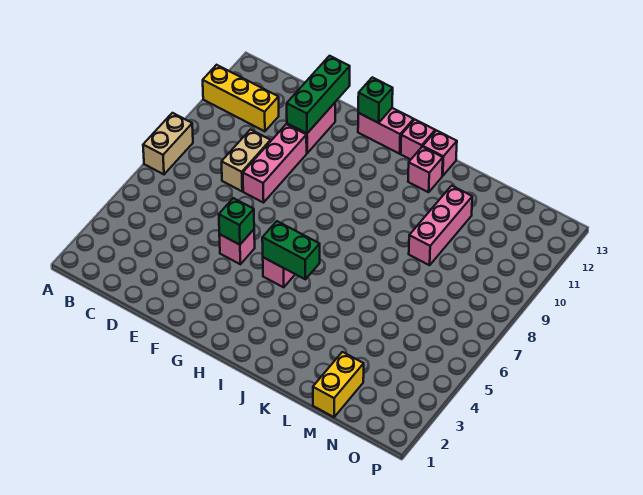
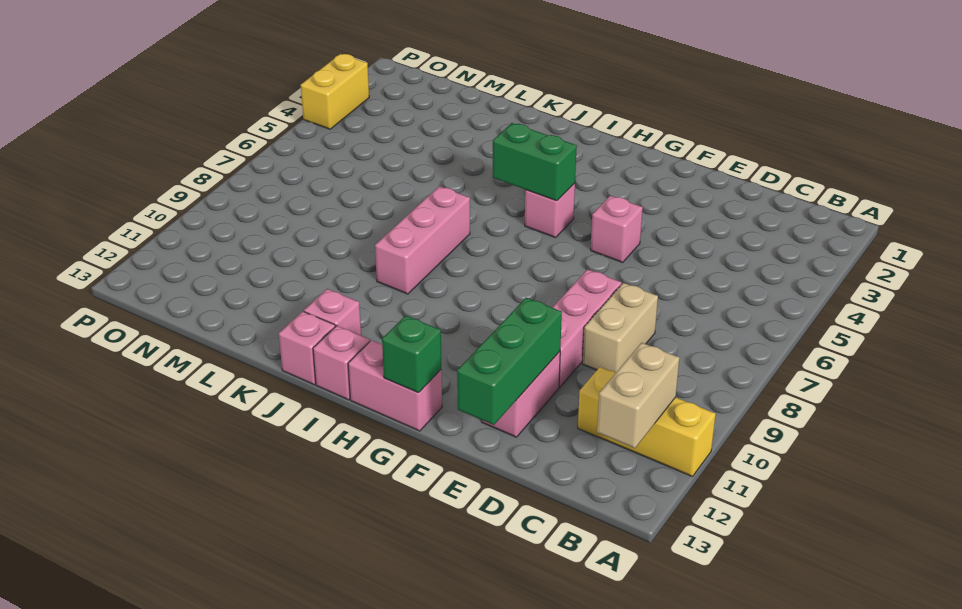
tan brick A7:A8 level 1 -> tan brick B11:B12 level 2
green brick F5 level 2 -> none
pink brick L9:L11 level 1 -> pink brick J7:J9 level 1
yellow brick M1:M2 level 1 -> yellow brick P3:P4 level 1

